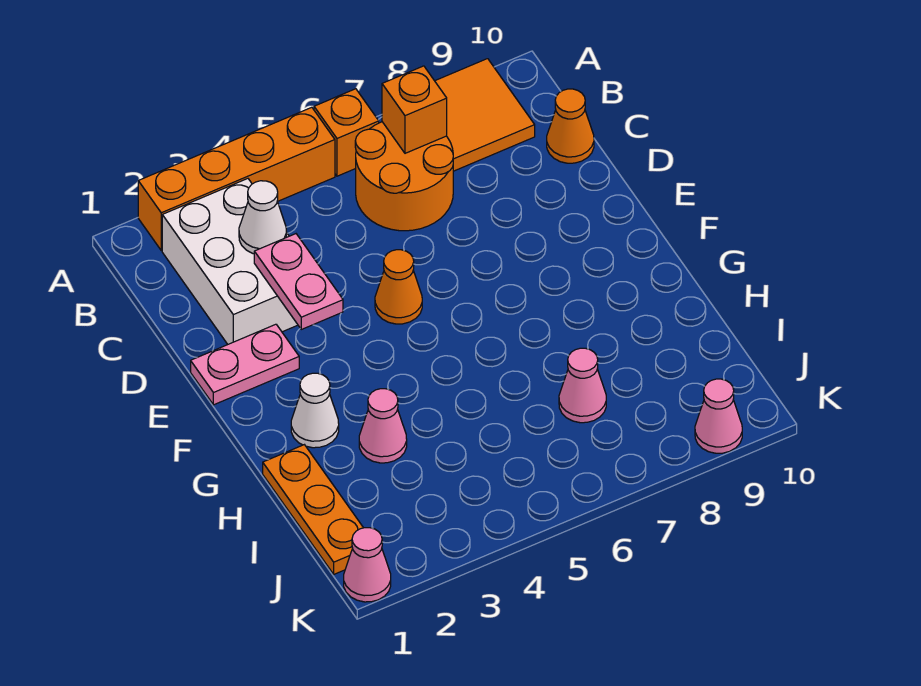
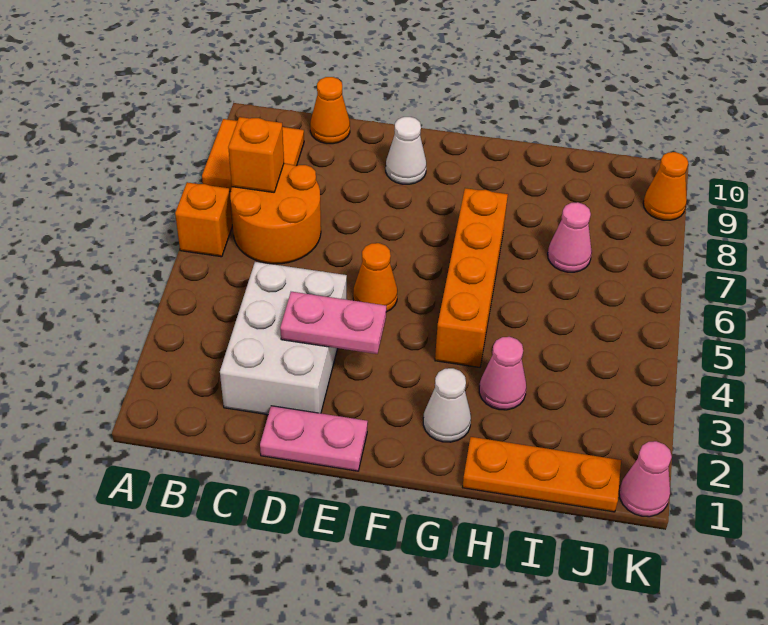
orange brick A2:A5 level 1 -> orange brick G4:G7 level 1
white brick B2:D3 level 1 -> white brick C2:D4 level 1
white cone C3 level 2 -> white cone E9 level 1
pink plate E1:E2 level 1 -> pink plate D1:E1 level 1
pink cone K9 level 1 -> orange cone K9 level 1

